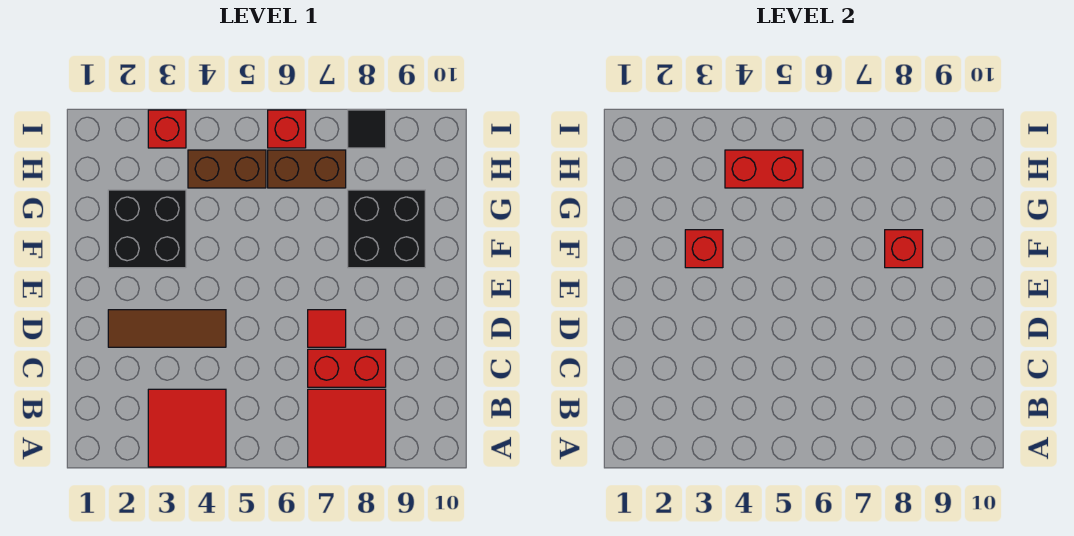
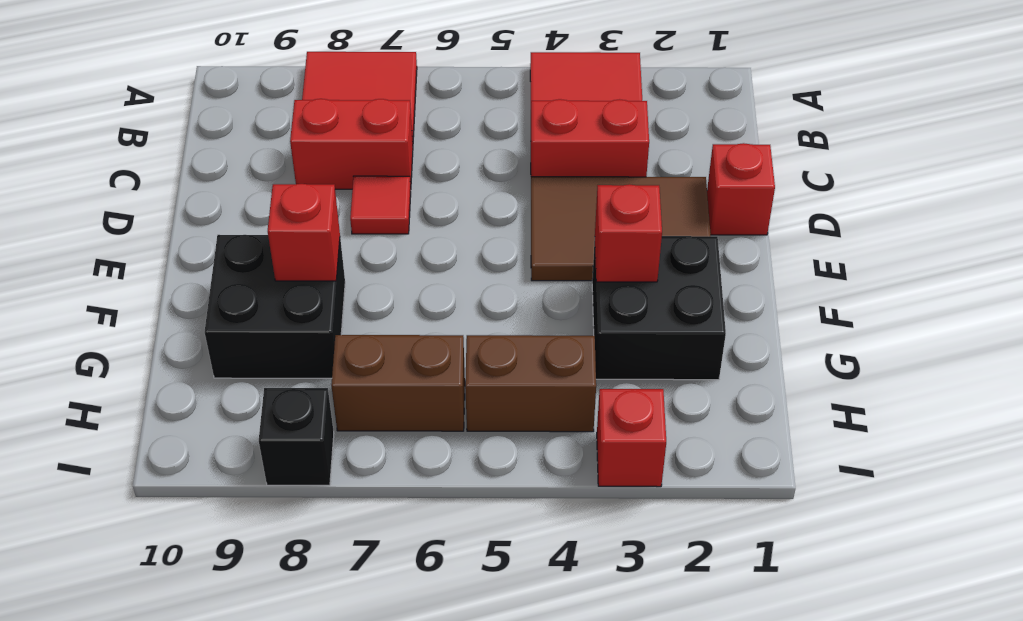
brown tile D2:D4 level 1 -> brown tile D2:E4 level 1
red brick H4:H5 level 2 -> red brick C3:C4 level 1
red brick I6 level 1 -> red brick D1 level 1
black tile I8 level 1 -> black brick I8 level 1

